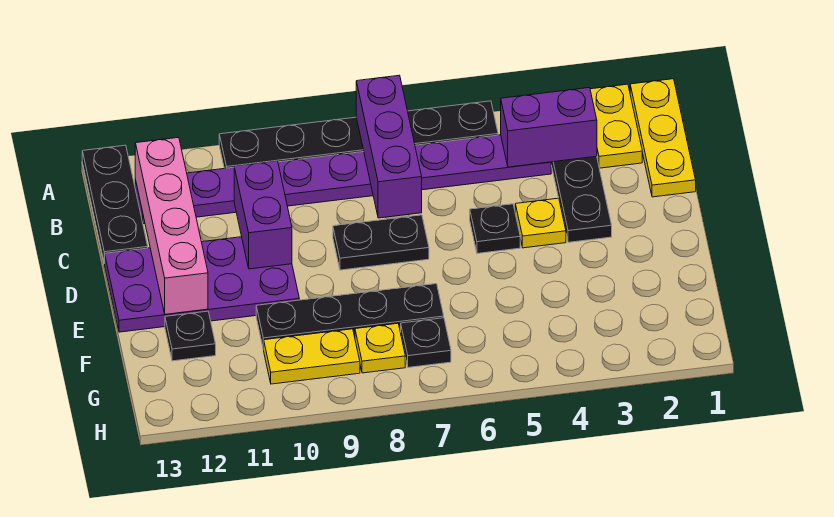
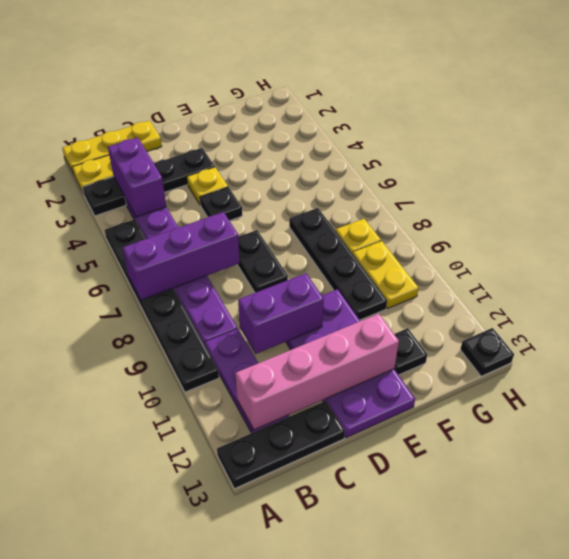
black plate G7 level 1 -> black plate H13 level 1

